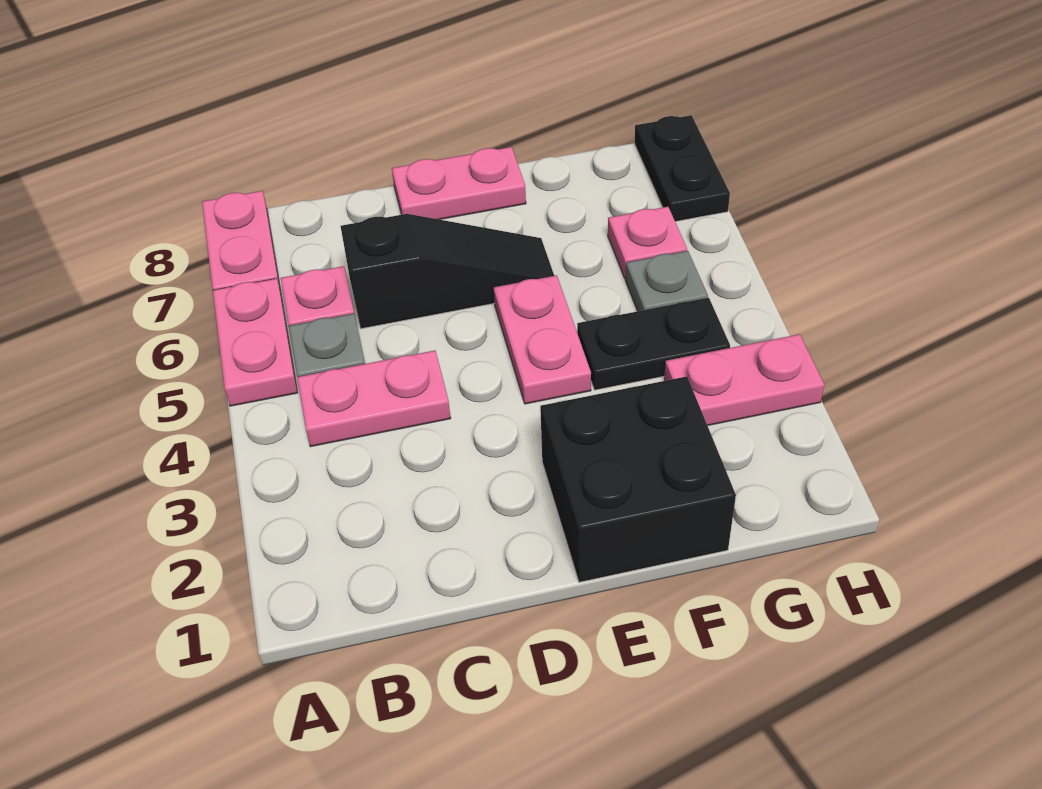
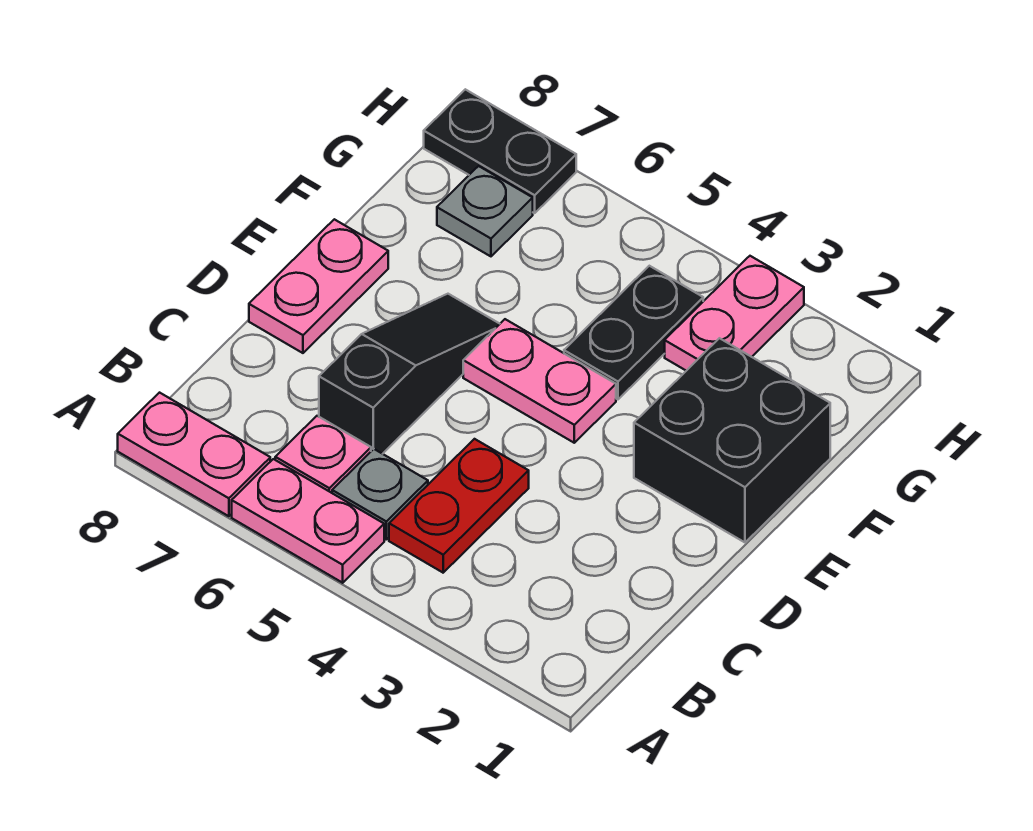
pink plate B4:C4 level 1 -> red plate B4:C4 level 1
grey plate G5 level 1 -> grey plate G7 level 1
pink plate G6 level 1 -> none

